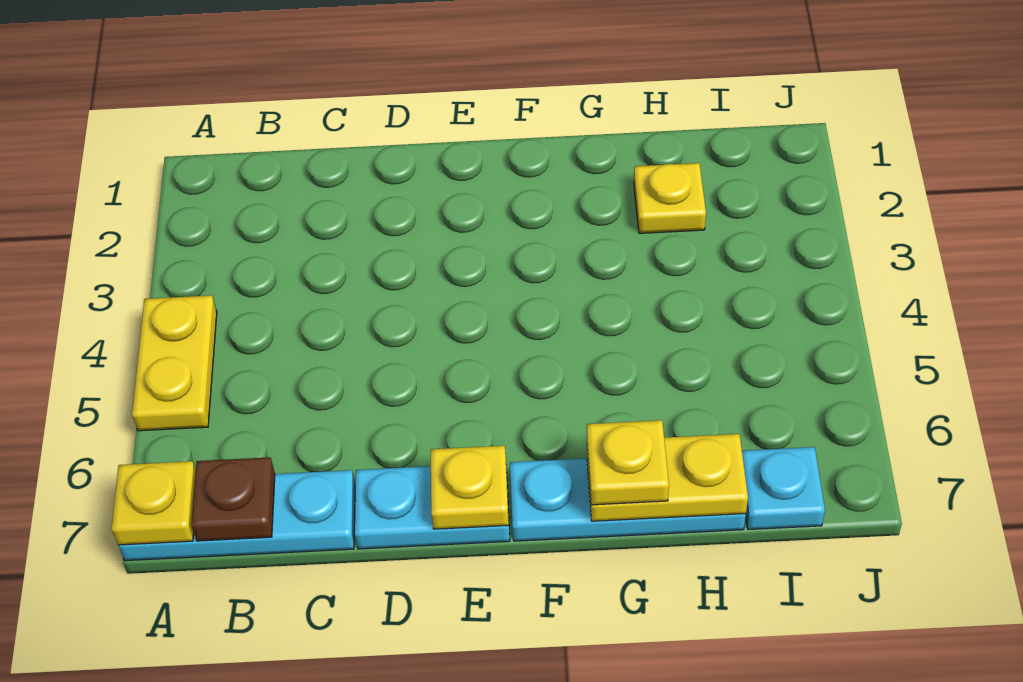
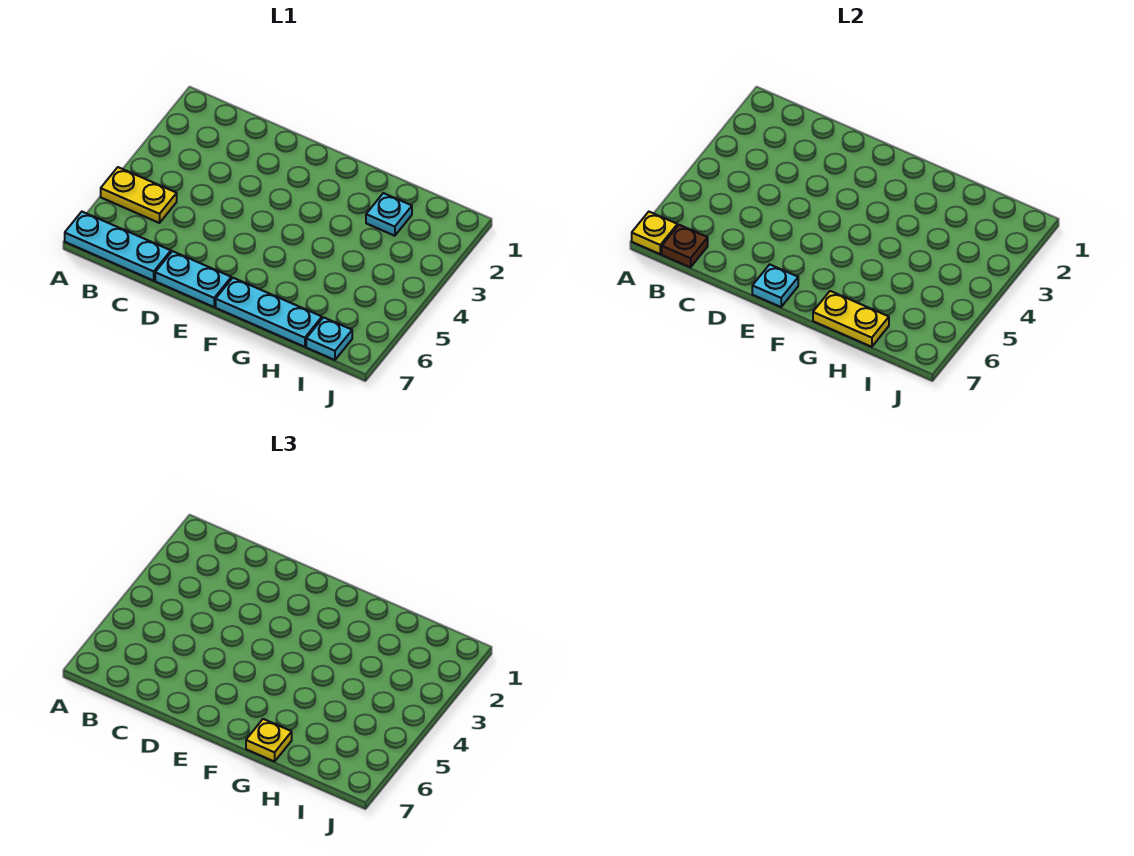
yellow plate A4:A5 level 1 -> yellow plate A5:B5 level 1
yellow plate E7 level 2 -> cyan plate E7 level 2
yellow plate H2 level 1 -> cyan plate H2 level 1

